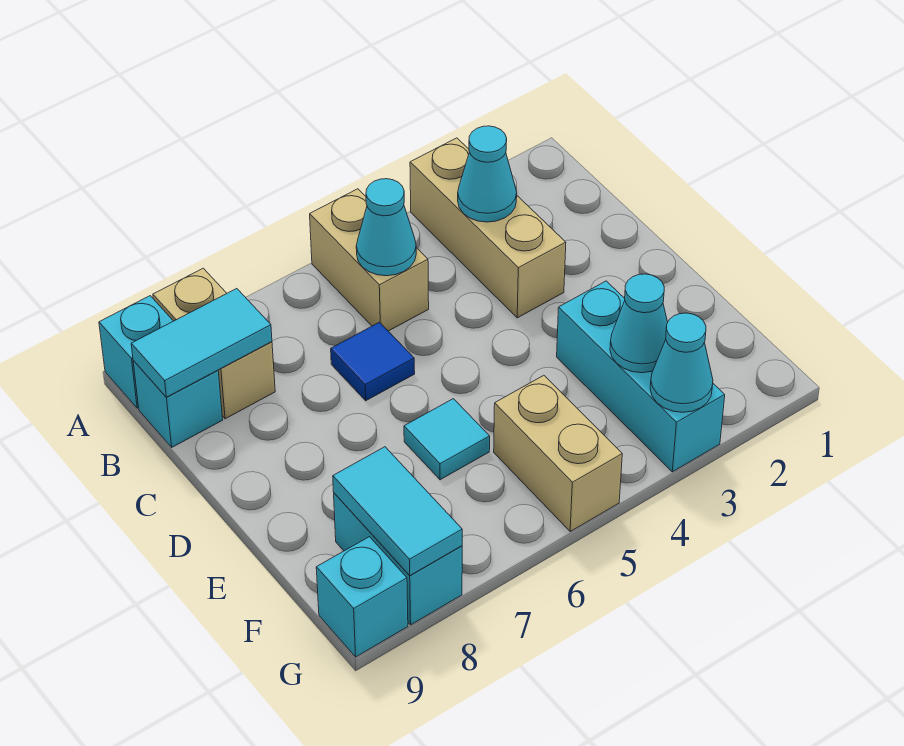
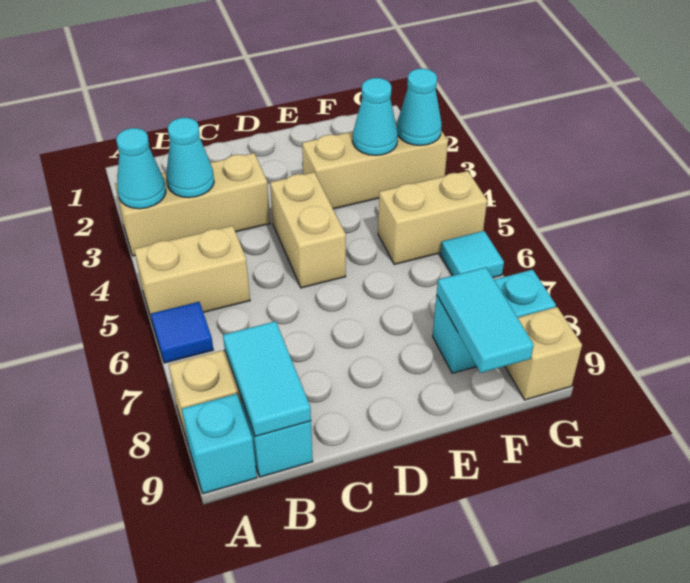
cyan cone B5 level 2 -> cyan cone A3 level 2
blue tile C6 level 1 -> blue tile A6 level 1
none -> tan brick D4:D5 level 1
cyan brick E3:G3 level 1 -> tan brick E3:G3 level 1
cyan tile E6 level 1 -> cyan tile G6 level 1
cyan tile F8:G8 level 2 -> cyan tile F8:F9 level 2
cyan brick G9 level 1 -> tan brick G9 level 1

